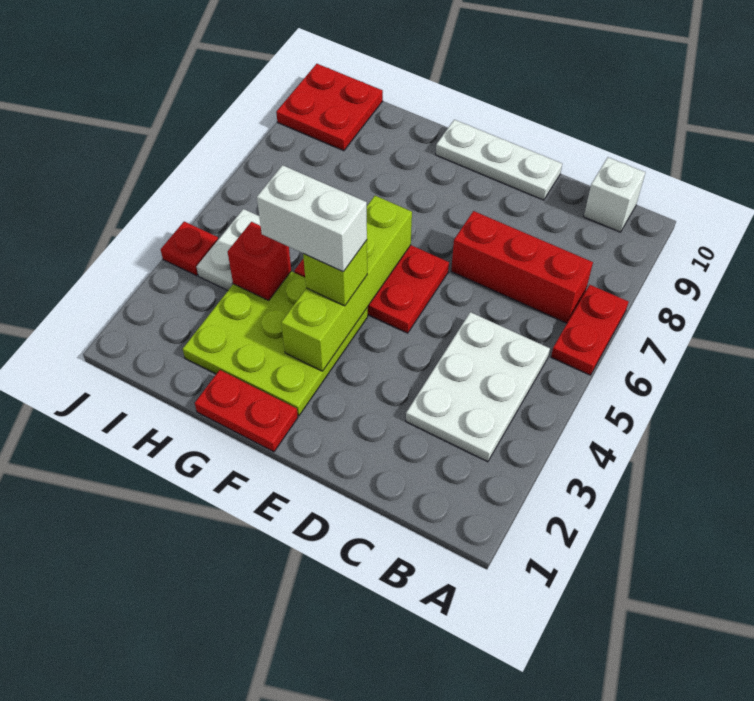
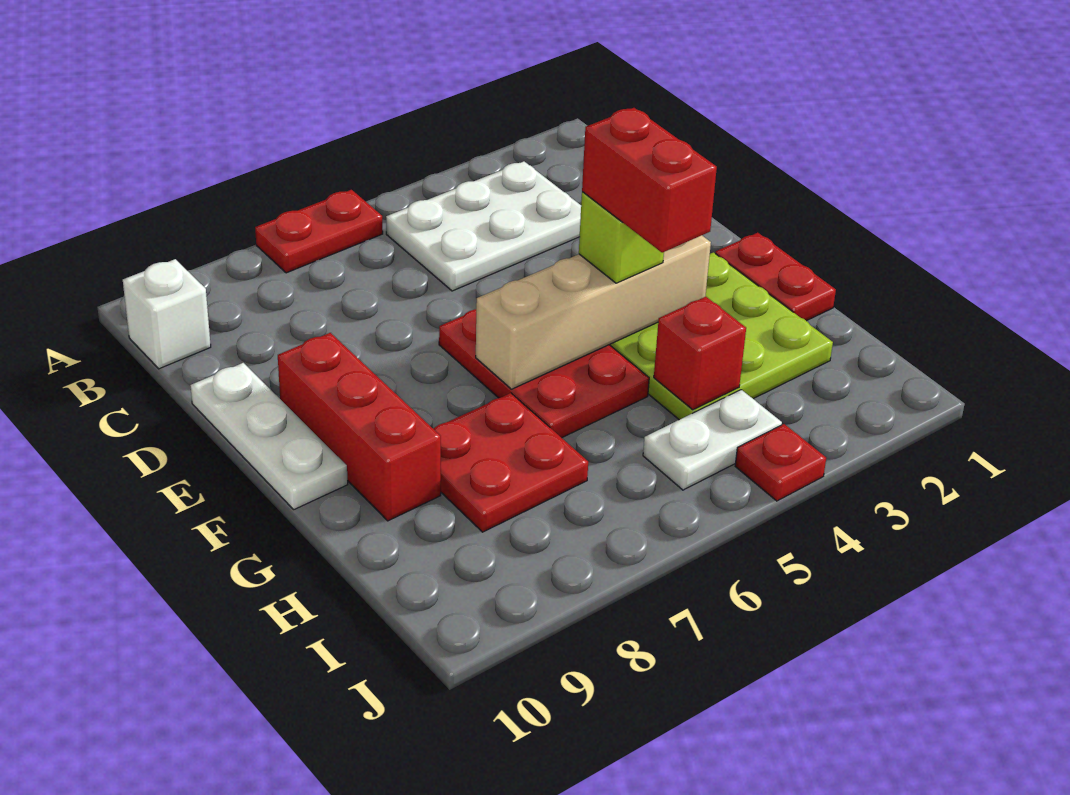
red brick B7:D7 level 1 -> red brick E9:G9 level 1
lime brick F3:F6 level 2 -> tan brick F3:F6 level 2
white brick F4:G4 level 4 -> red brick F4:G4 level 4
red plate I9:J10 level 1 -> red plate G7:H8 level 1

